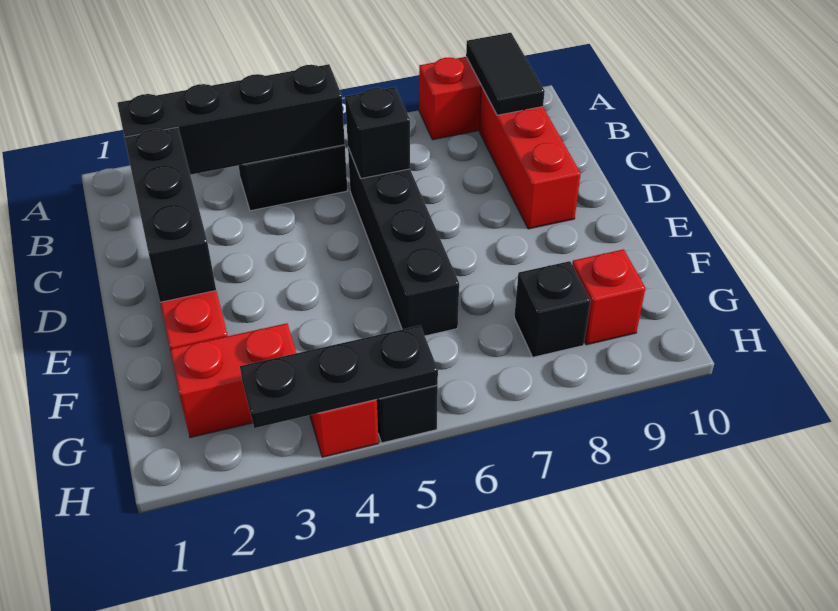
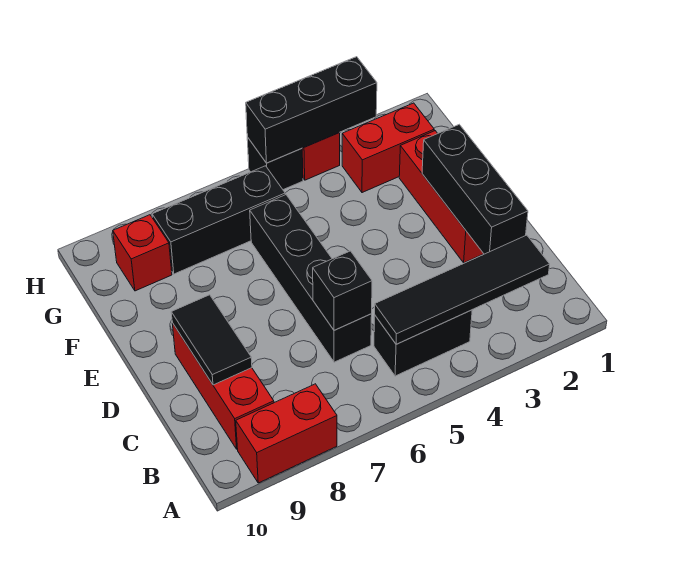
black tile A9:B9 level 2 -> black tile C9:D9 level 2
black brick B2:B5 level 2 -> black tile B2:B5 level 2
black brick G8 level 1 -> black brick G6:G8 level 1
black plate H3:H5 level 2 -> black brick H3:H5 level 2

